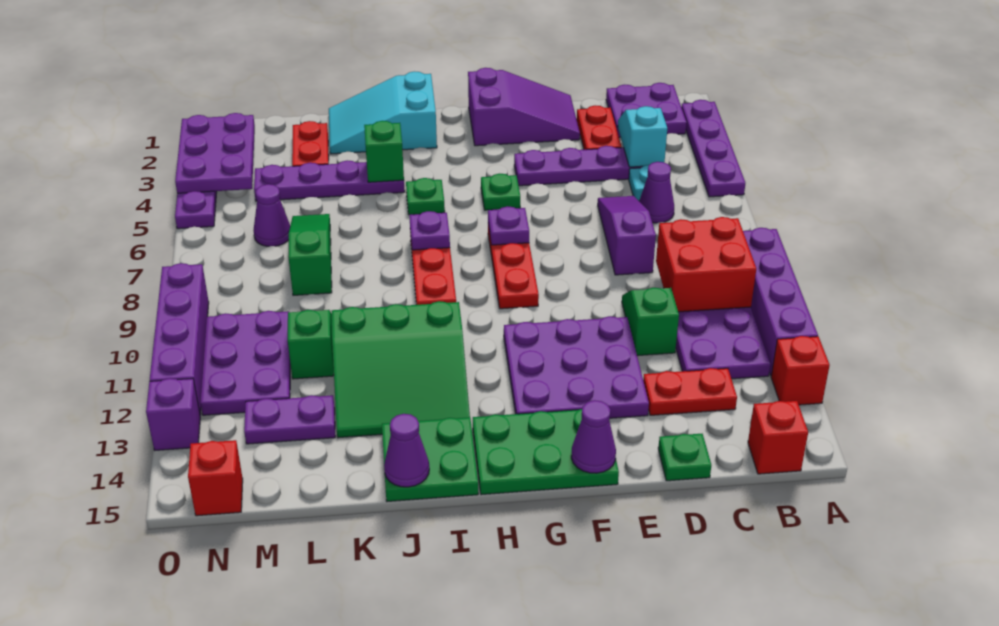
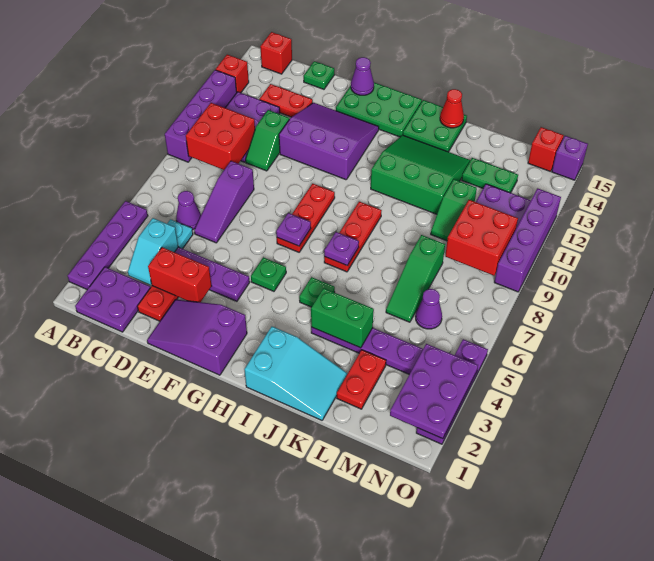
none -> red brick D3:E3 level 2
purple plate E11:G13 level 1 -> purple slope E11:G13 level 1 top 11
green brick J4 level 2 -> green brick J4:K4 level 2
purple cone J15 level 2 -> red cone J15 level 2
purple plate L13:M13 level 1 -> green plate L13:M13 level 1
none -> red brick M9:N10 level 2
purple brick O13 level 1 -> purple brick O15 level 1

